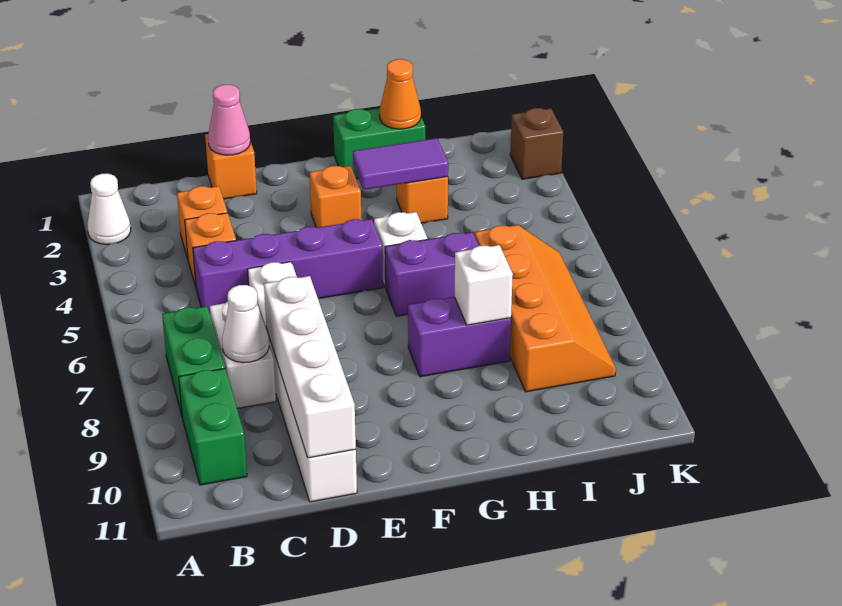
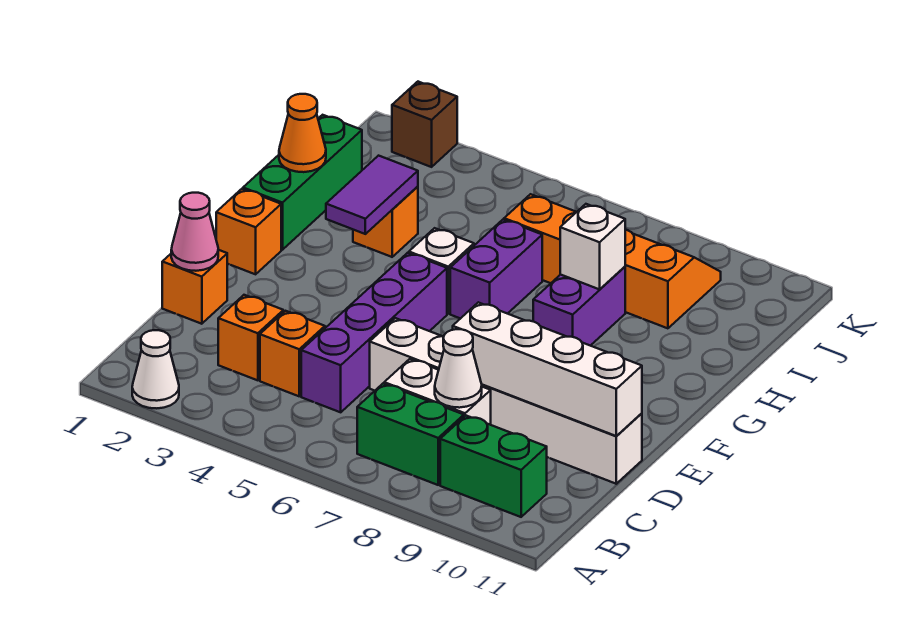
orange brick F3 level 1 -> orange brick F1 level 1
green brick G1:H1 level 1 -> green brick G1:I1 level 1

